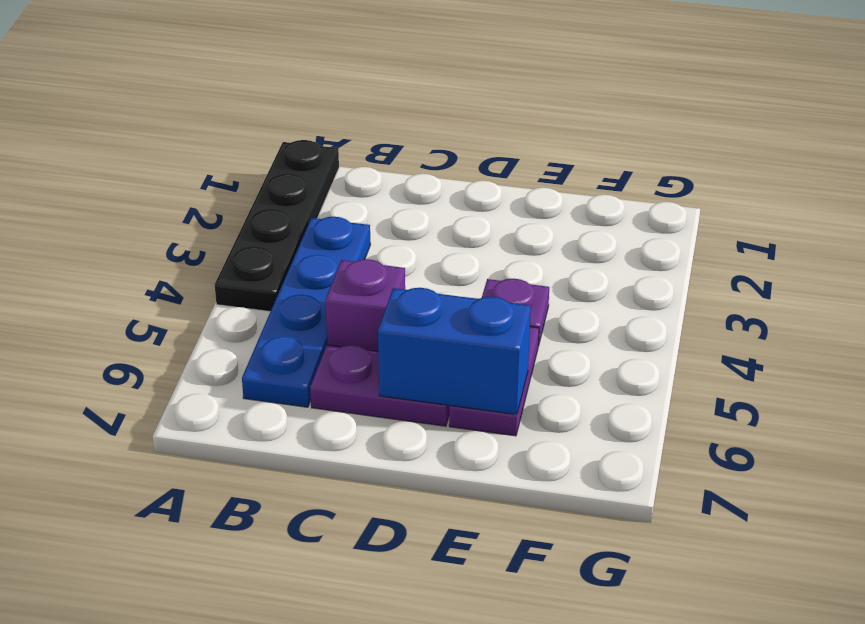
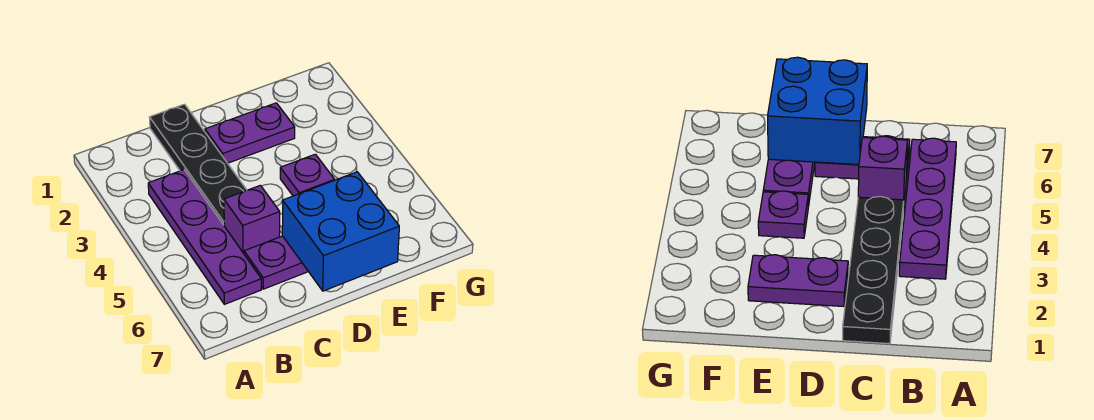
black plate A1:A4 level 1 -> black plate C1:C4 level 1
blue plate B3:B6 level 1 -> purple plate B3:B6 level 1
none -> purple plate D2:E2 level 1
blue brick D6:E6 level 2 -> blue brick D6:E7 level 2

